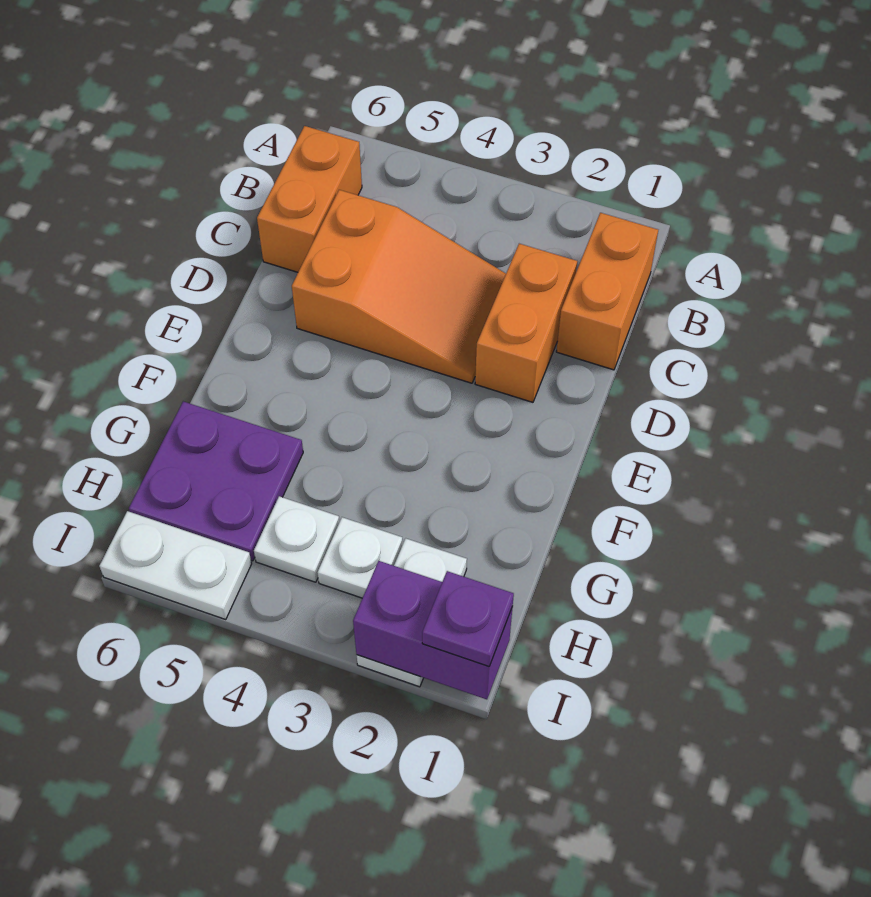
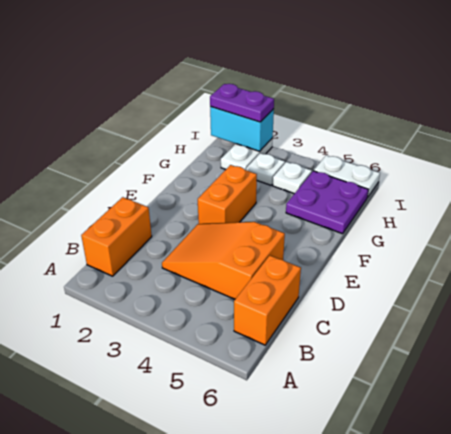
orange brick C2:D2 level 1 -> orange brick E3:F3 level 1
purple brick I1:I2 level 2 -> cyan brick I1:I2 level 2
purple plate I1 level 3 -> purple plate I1:I2 level 3

